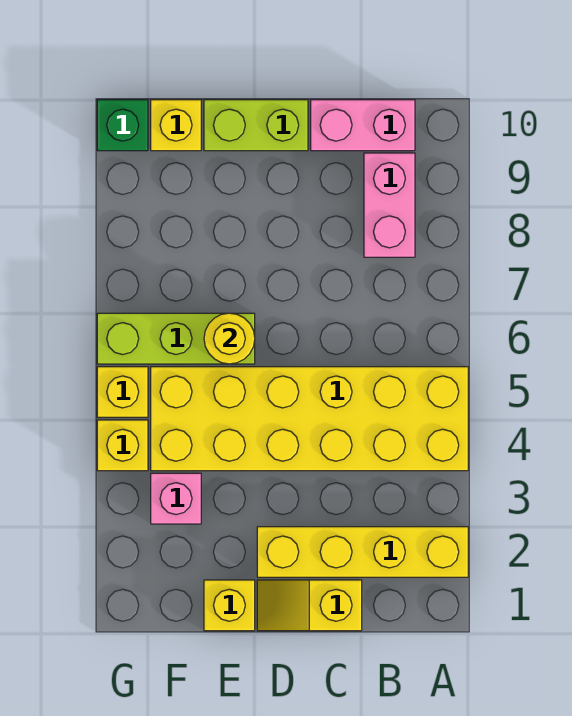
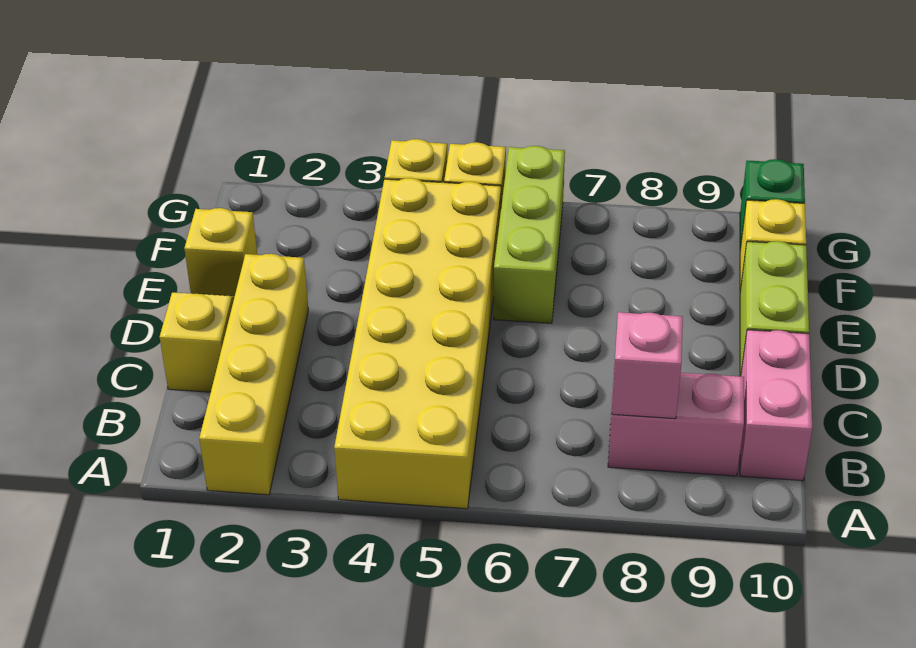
yellow round brick E6 level 2 -> none
pink brick F3 level 1 -> pink brick B8 level 2

